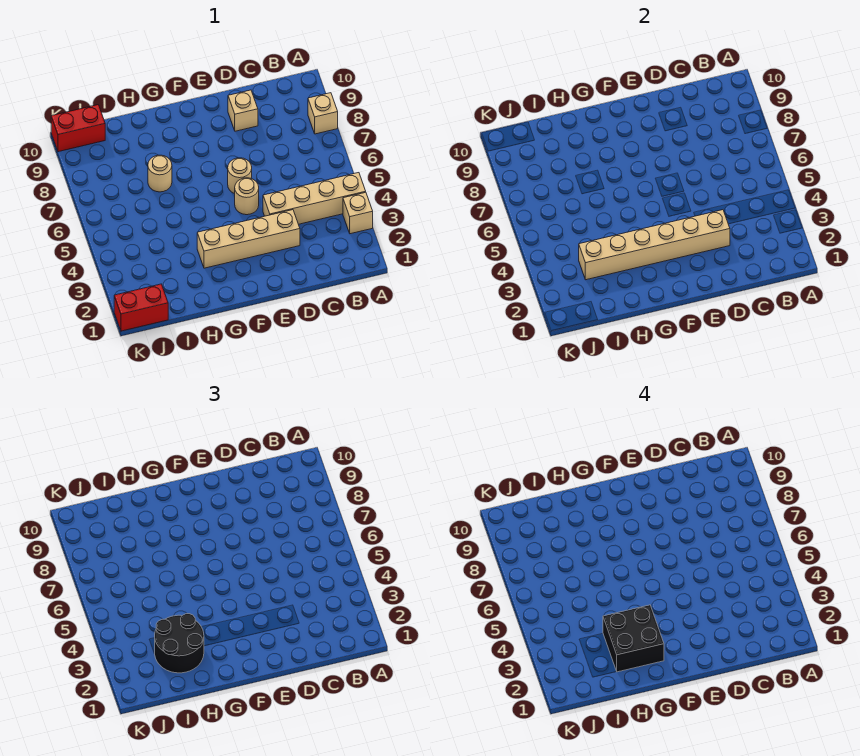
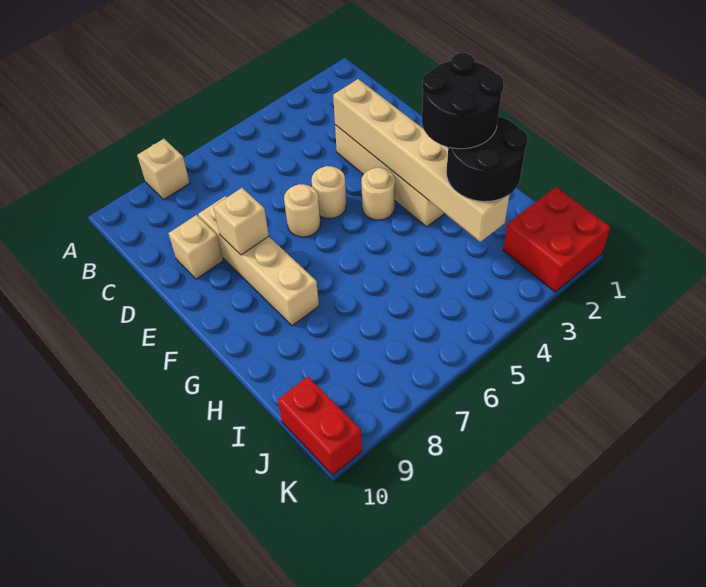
tan brick A3 level 1 -> tan brick E8 level 2
tan brick A4:D4 level 1 -> tan brick D8:G8 level 1
black brick G2:H3 level 4 -> black round brick G2:H3 level 4
tan round brick H7 level 1 -> tan round brick F4 level 1
red brick J1:K1 level 1 -> red brick J1:K2 level 1

